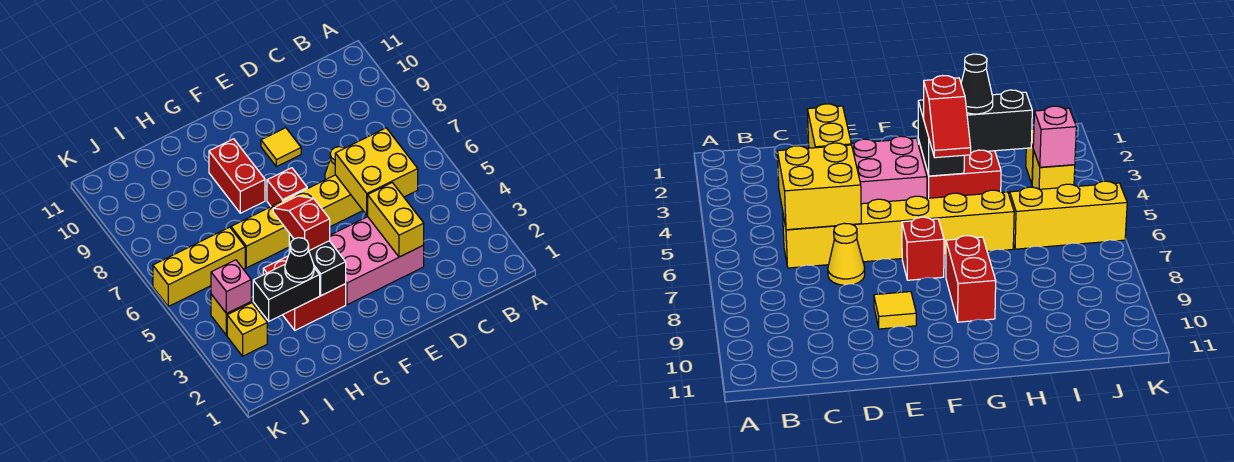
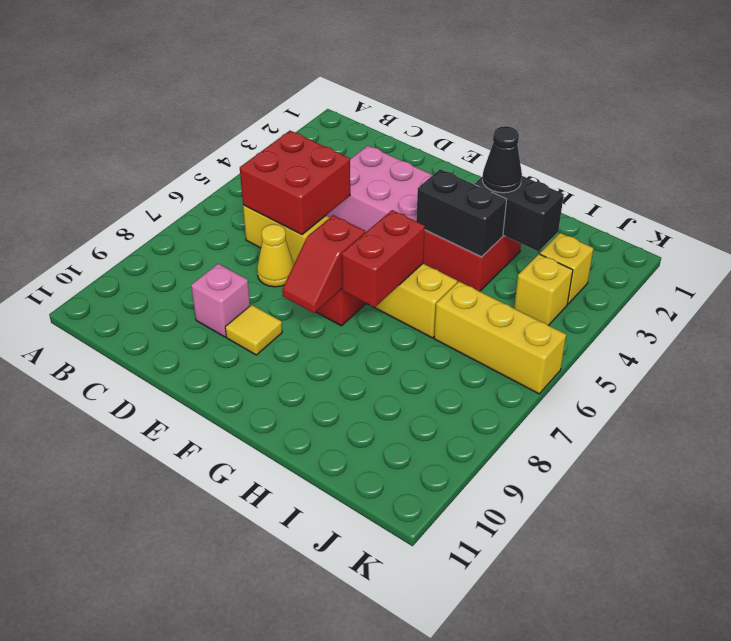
yellow brick C5:D6 level 2 -> red brick C5:D6 level 2
yellow brick D3:D4 level 2 -> none
black brick G3:G4 level 2 -> black brick G4:H4 level 2
red slope G4:G5 level 3 top 4 -> red slope F7:F8 level 2 top 7
red brick G8:G9 level 1 -> red brick G6:G7 level 2
pink brick J4 level 2 -> pink brick D9 level 1

